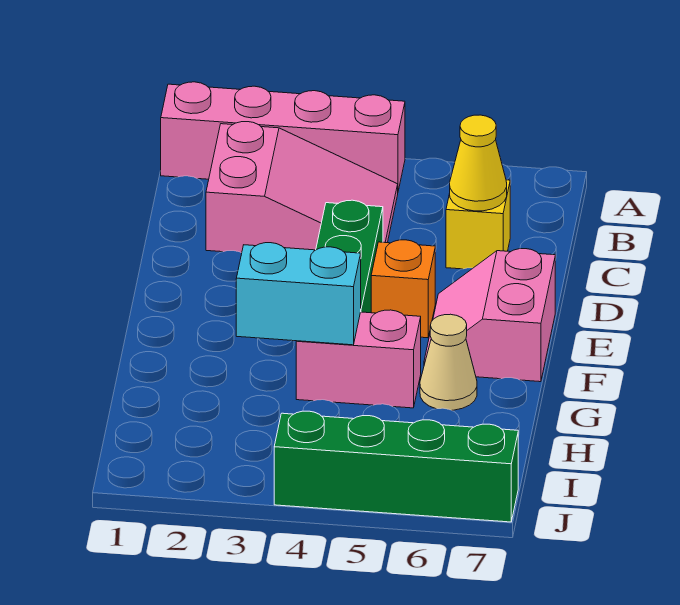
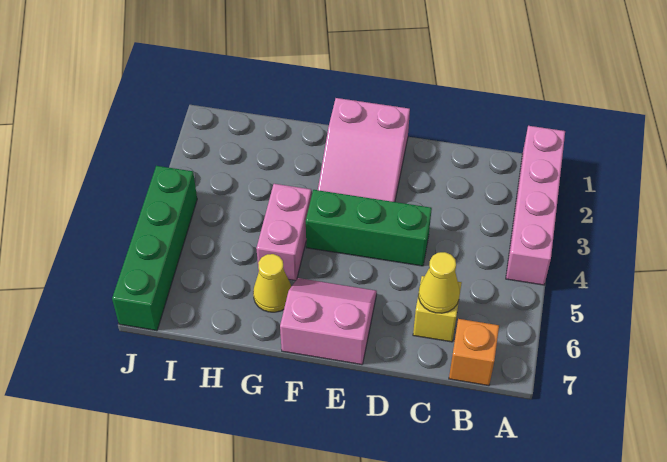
pink slope B2:C4 level 1 top 2 -> pink slope E1:F3 level 1 top 1
orange brick E5 level 1 -> orange brick B7 level 1
cyan brick G3:G4 level 2 -> none
tan cone G6 level 1 -> yellow cone G6 level 1

